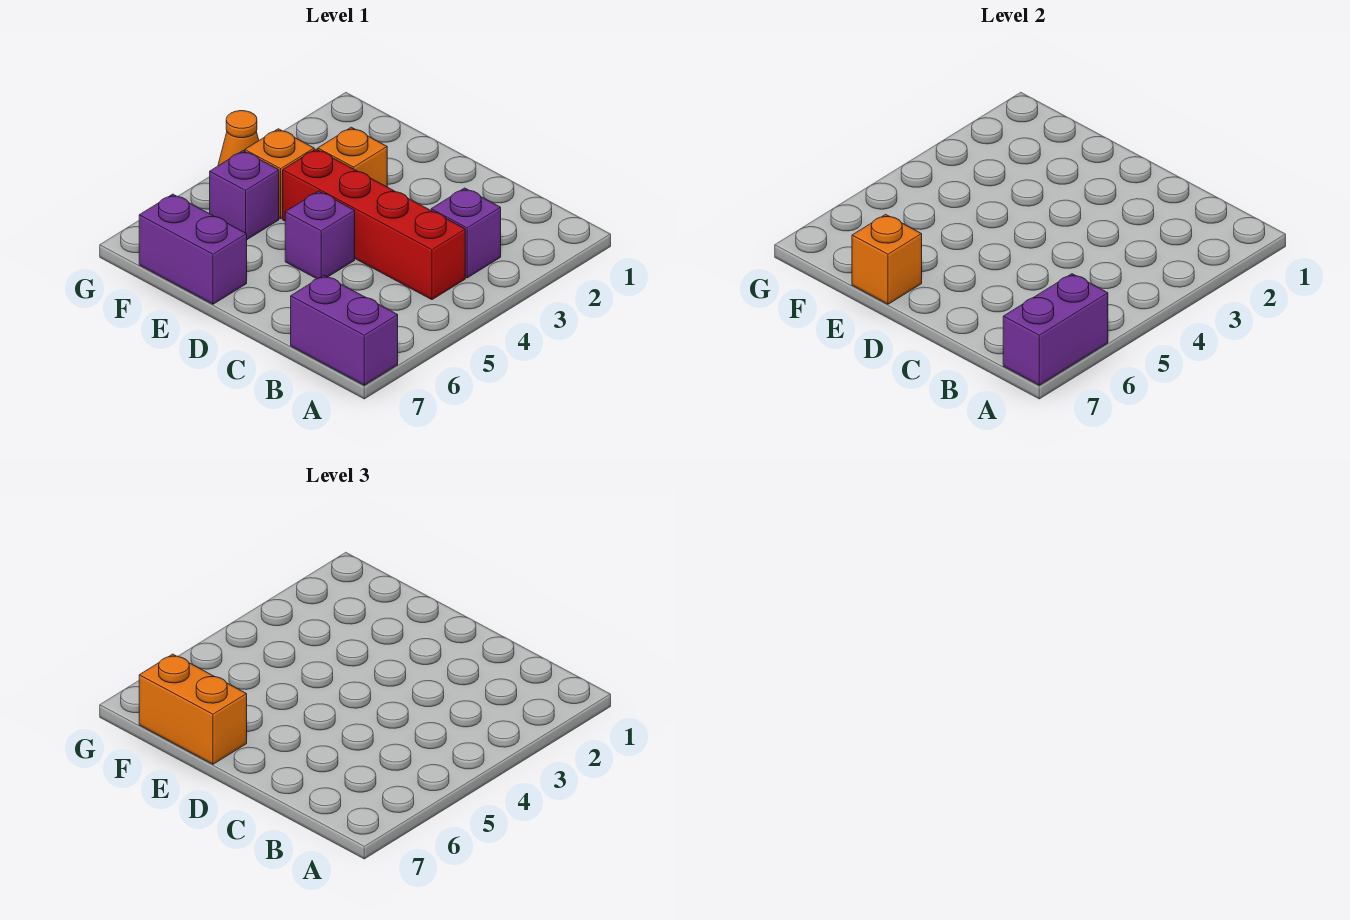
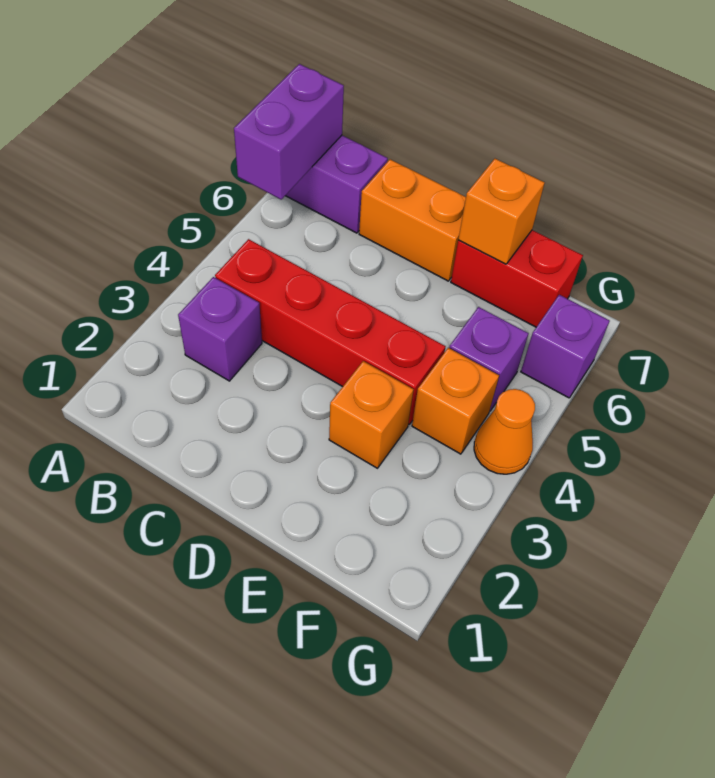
purple brick D5 level 1 -> purple brick G6 level 1
purple brick E7:F7 level 1 -> red brick E7:F7 level 1
orange brick E7:F7 level 3 -> orange brick C7:D7 level 1

